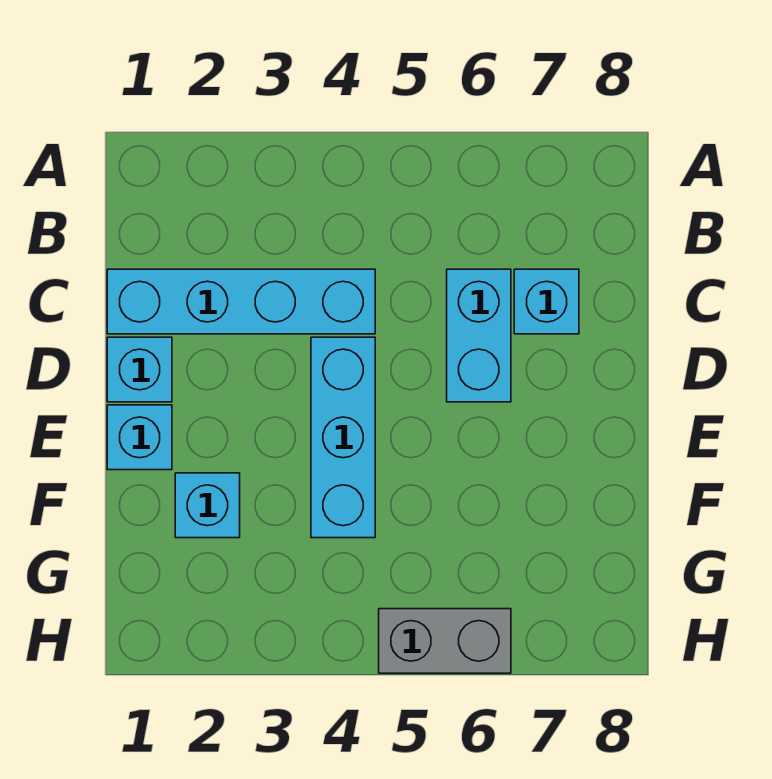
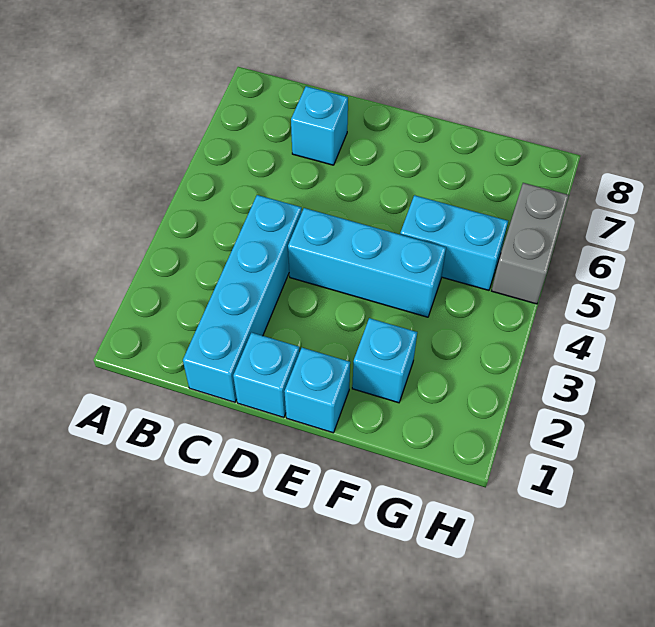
cyan brick C6:D6 level 1 -> cyan brick F5:G5 level 1

